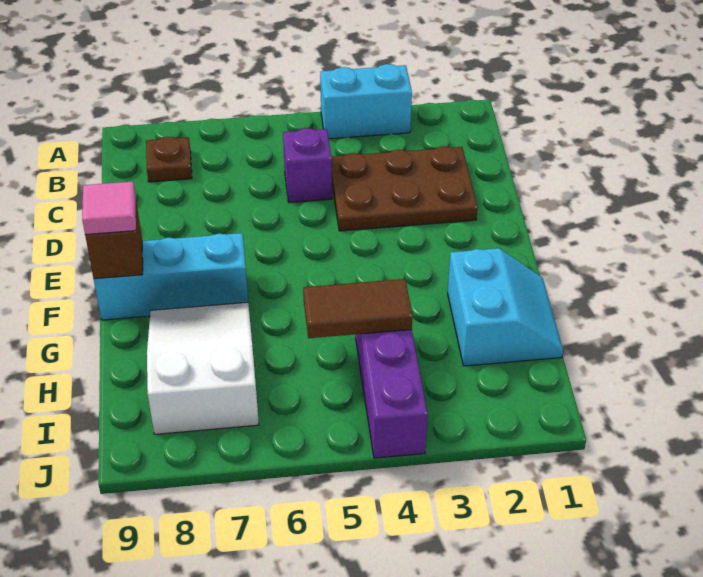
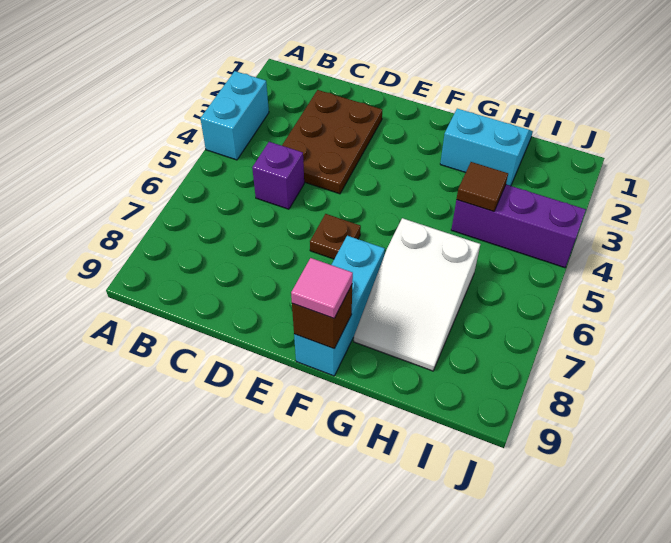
brown plate B8 level 1 -> brown plate E6 level 1
white slope G7:I8 level 1 top I -> white slope G6:H8 level 1 top 6
brown tile H4:H5 level 2 -> brown tile H4 level 2

